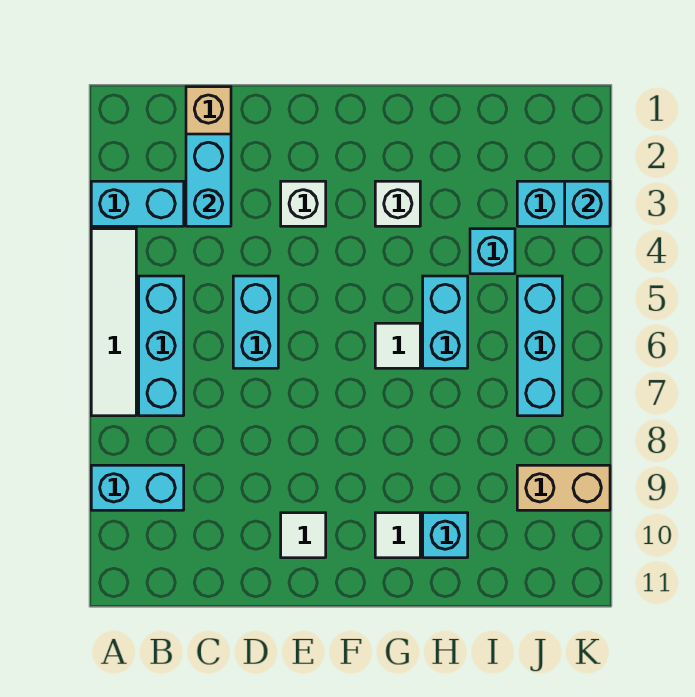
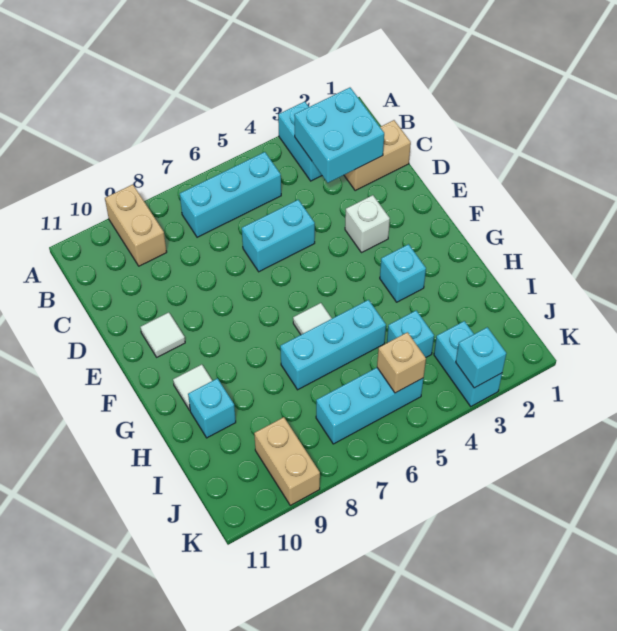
white tile A4:A7 level 1 -> none
cyan brick A9:B9 level 1 -> tan brick A9:B9 level 1
cyan brick C2:C3 level 2 -> cyan brick B2:C3 level 2
white brick G3 level 1 -> cyan brick G3 level 1
cyan brick H5:H6 level 1 -> cyan brick H5:H7 level 1
none -> tan brick J5 level 2

